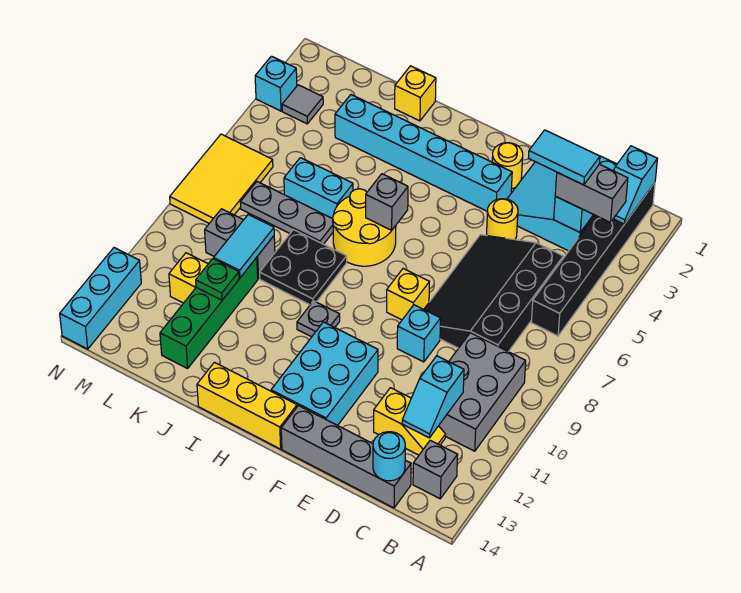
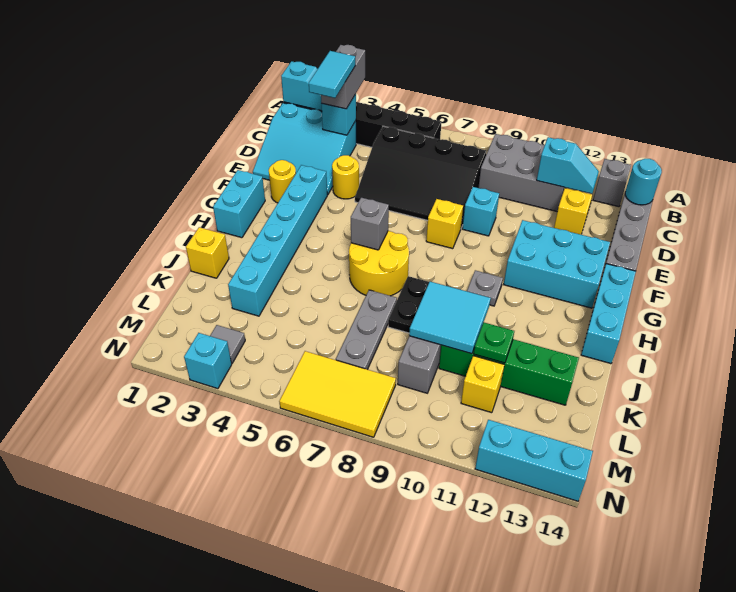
yellow brick G14:I14 level 1 -> cyan brick G14:I14 level 1
cyan brick J6:K6 level 1 -> cyan brick G1:H1 level 1
cyan tile K9:K10 level 2 -> cyan tile J9:K10 level 2

